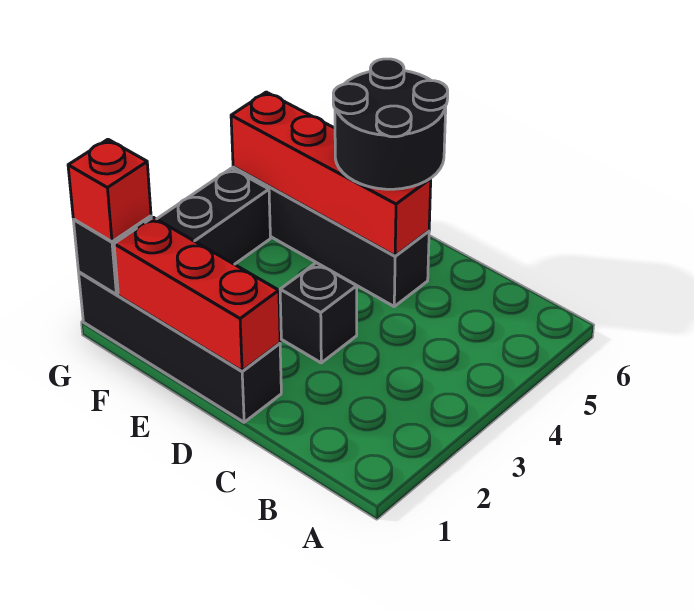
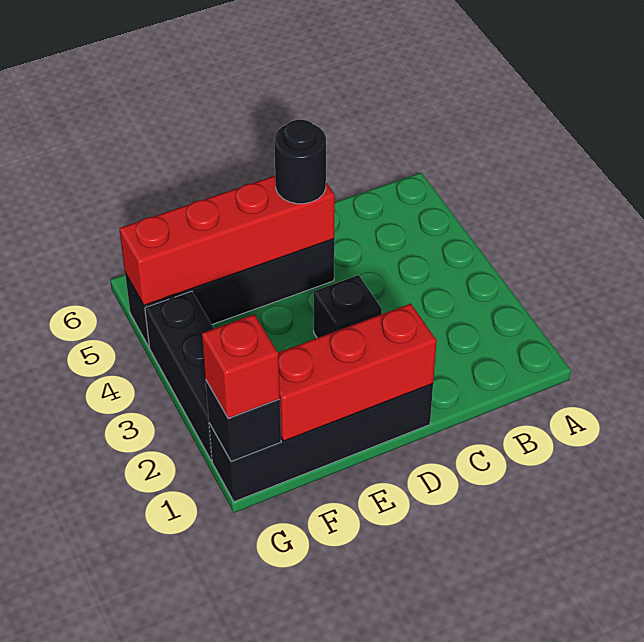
black round brick D5:E6 level 3 -> black round brick D5 level 3

